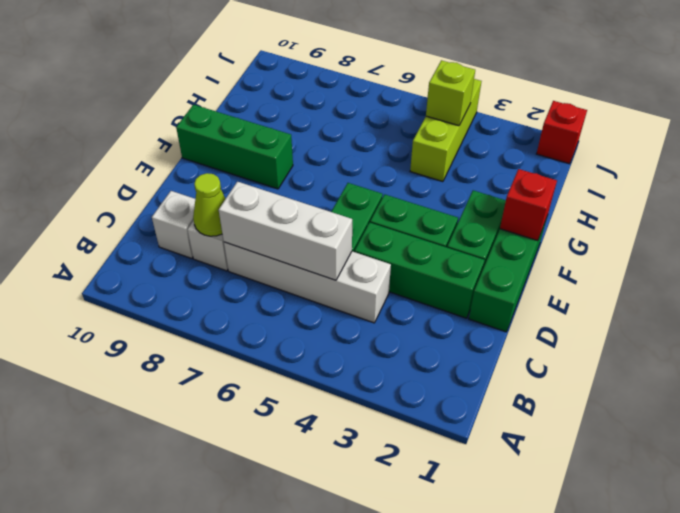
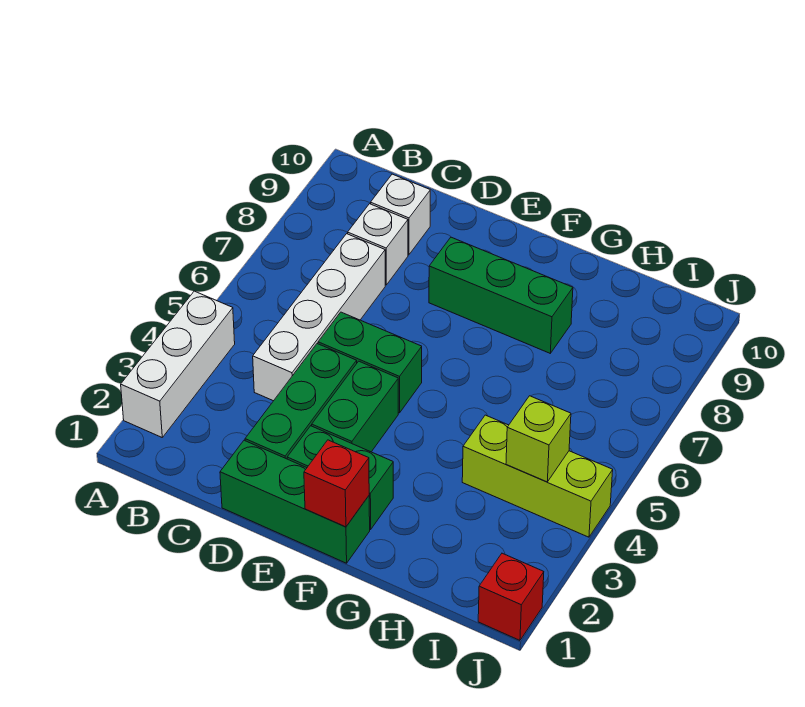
white brick C5:C7 level 2 -> white brick A2:A4 level 1
lime cone C8 level 2 -> none
green brick F8:F10 level 1 -> green brick E8:G8 level 1

